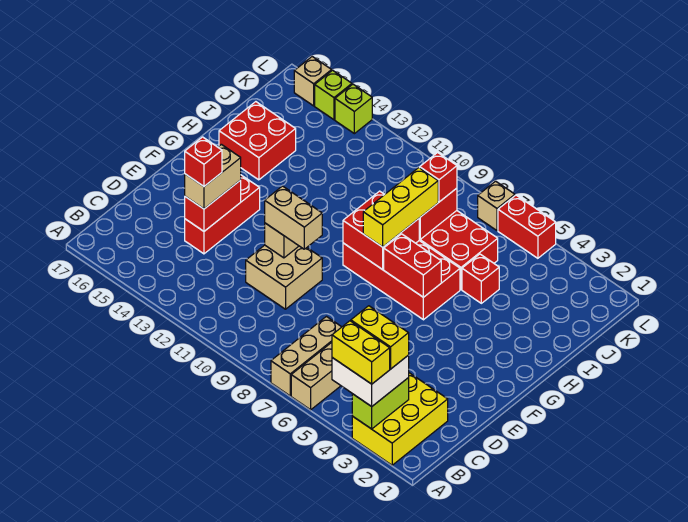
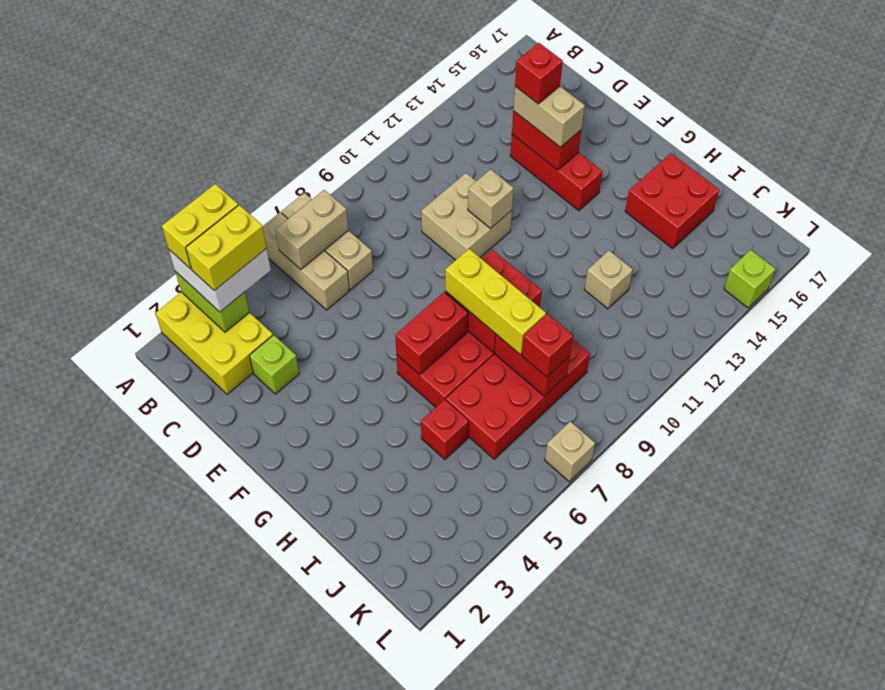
tan brick E10:E11 level 3 -> tan brick B6:B7 level 2
red brick L5:L6 level 1 -> none
lime brick L14 level 1 -> lime brick D3 level 1
tan brick L16 level 1 -> tan brick I12 level 1

